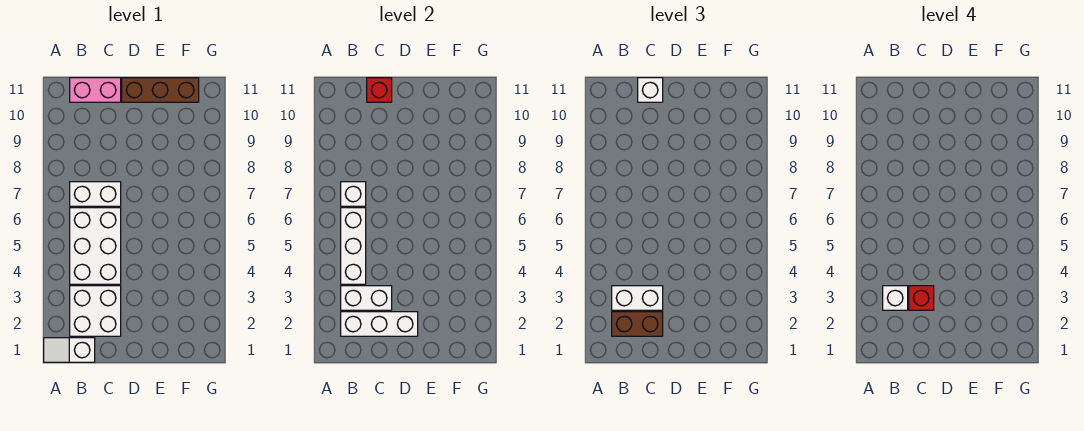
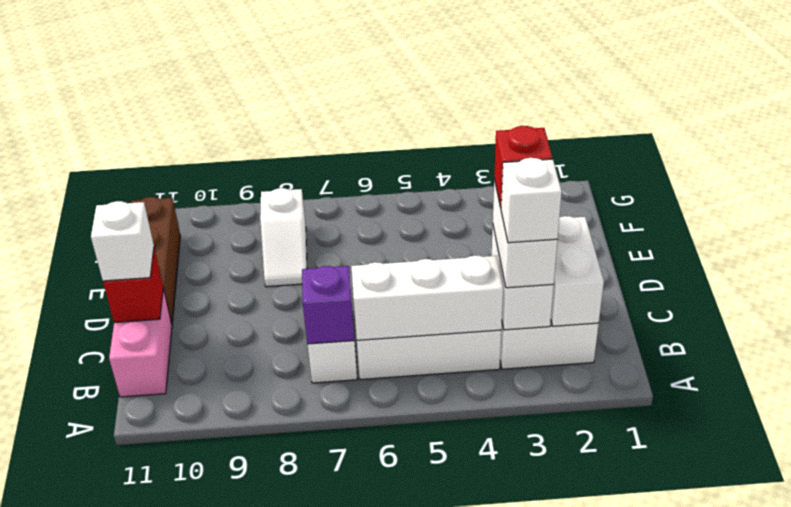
white slope A1:B1 level 1 top B -> white slope E8:F8 level 1 top F
white brick B2:D2 level 2 -> white brick B2:C2 level 2
brown brick B2:C2 level 3 -> none
white brick B7 level 2 -> purple brick B7 level 2

